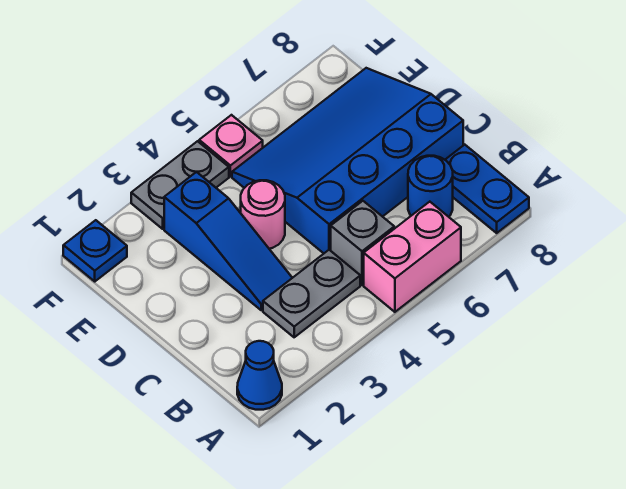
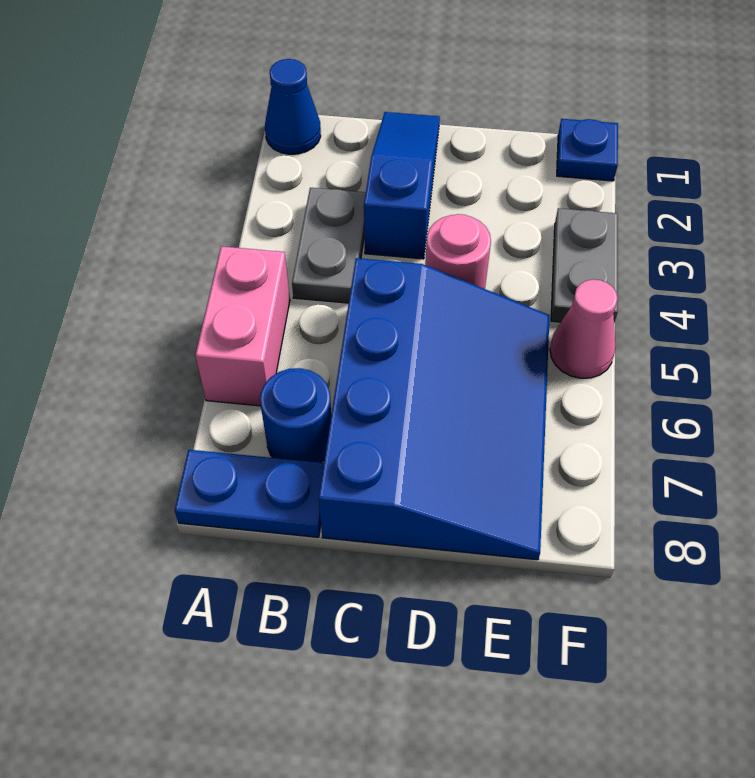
grey brick B5 level 1 -> none
blue slope C3:E3 level 1 top E -> blue slope C1:C3 level 1 top 3
pink plate F5 level 1 -> pink cone F5 level 1

